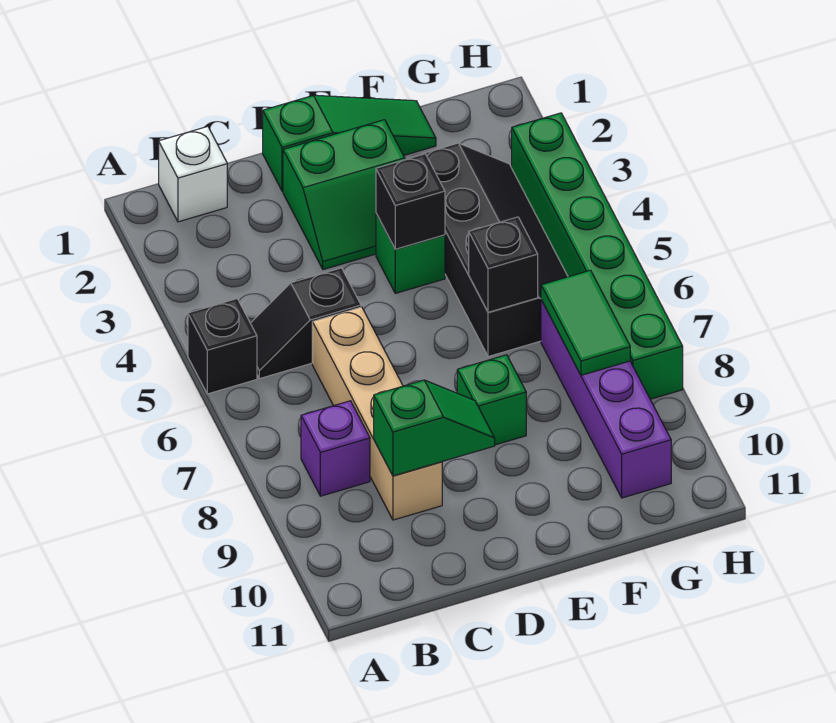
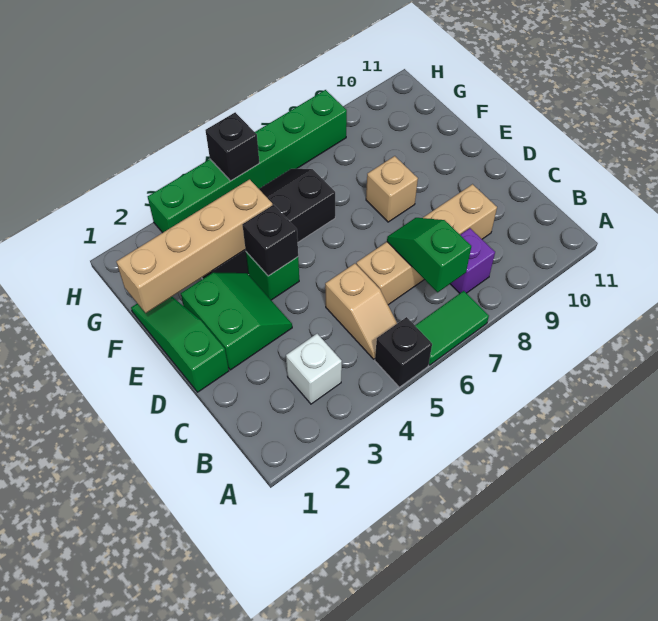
white brick B1 level 1 -> white brick B3 level 1
black slope B5:C5 level 1 top C -> tan slope B5:C5 level 1 top C
green slope C9:D9 level 2 top C -> green slope B7:C7 level 2 top B
green brick E8 level 1 -> tan brick E8 level 1
none -> tan brick F1:F4 level 2
black brick F6 level 2 -> black brick H5 level 2
purple brick G7:G10 level 1 -> none
green tile G7:G8 level 2 -> green tile A6:A7 level 1

